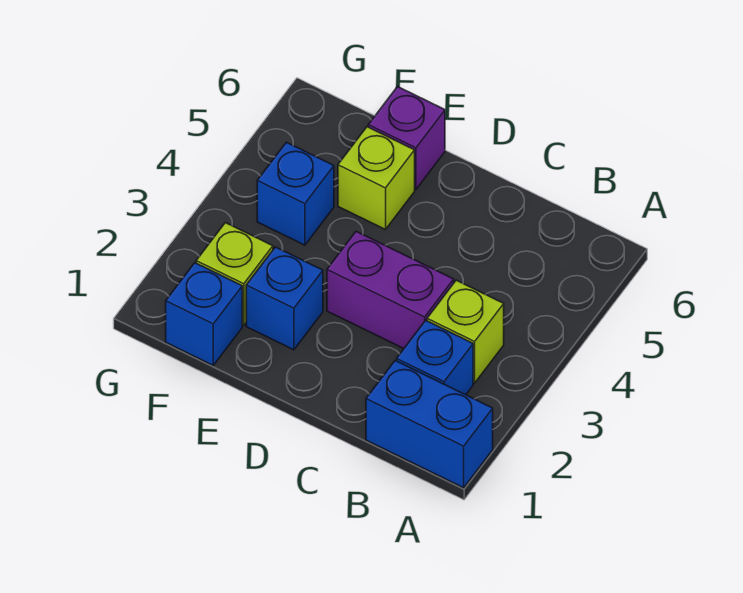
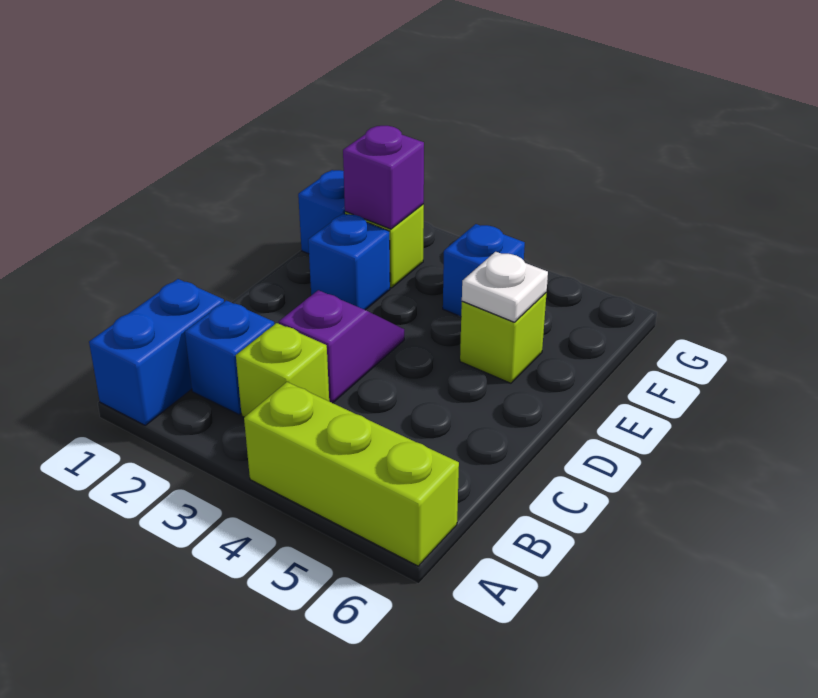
none -> lime brick A4:A6 level 1
purple brick C3:D3 level 1 -> purple slope C3:D3 level 1 top C
none -> white plate E5 level 2
purple brick E6 level 1 -> purple brick F2 level 2

